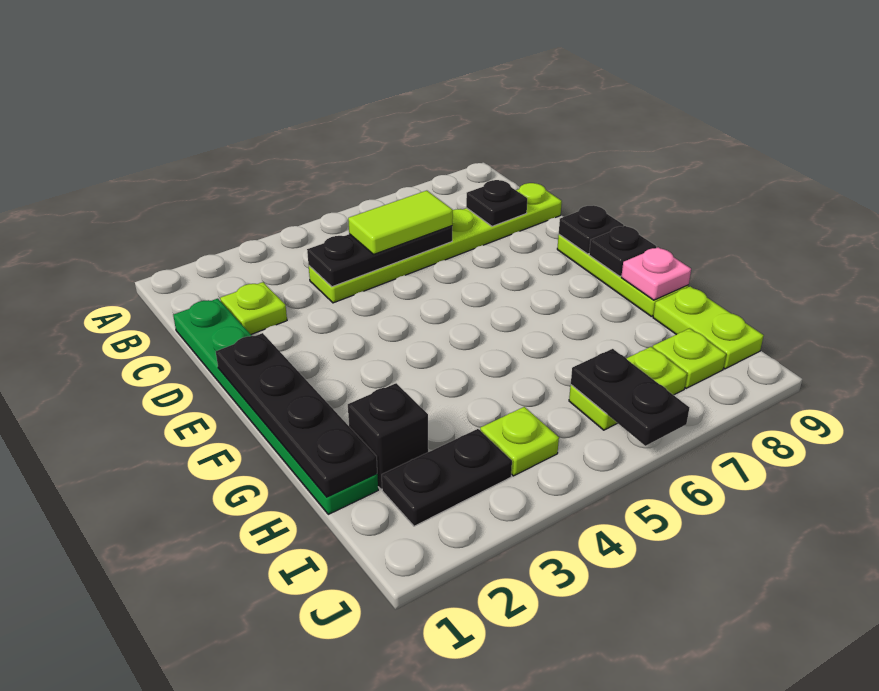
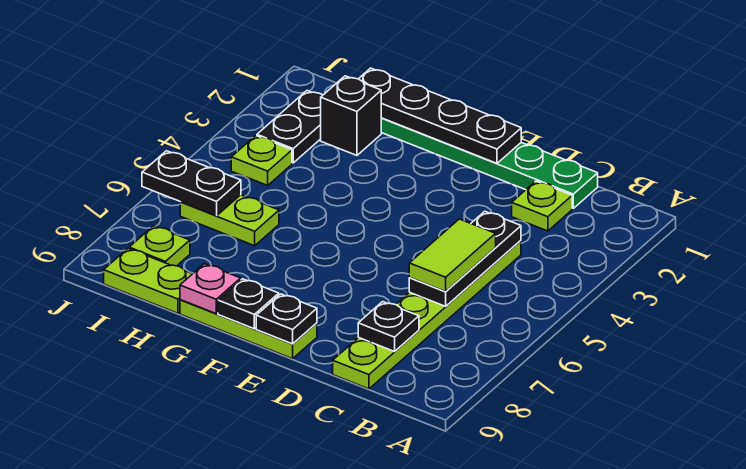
lime plate I6:I7 level 1 -> lime plate H6:I6 level 1

